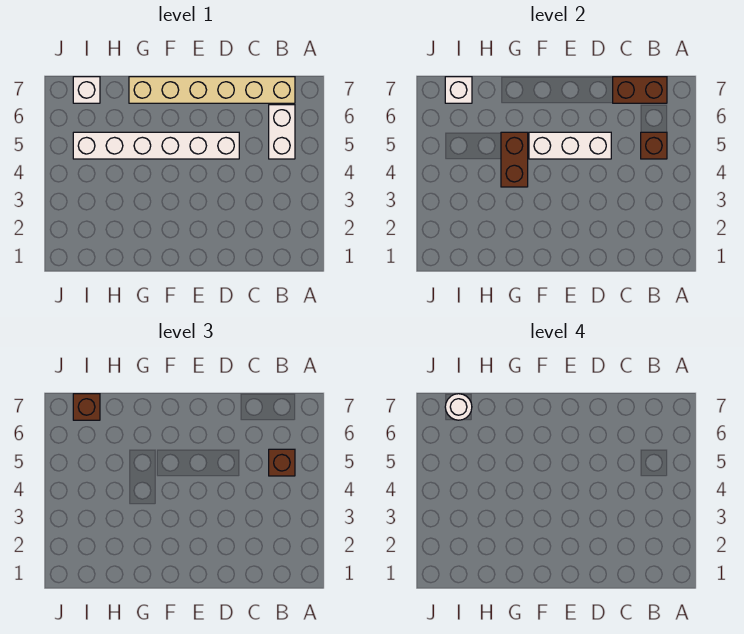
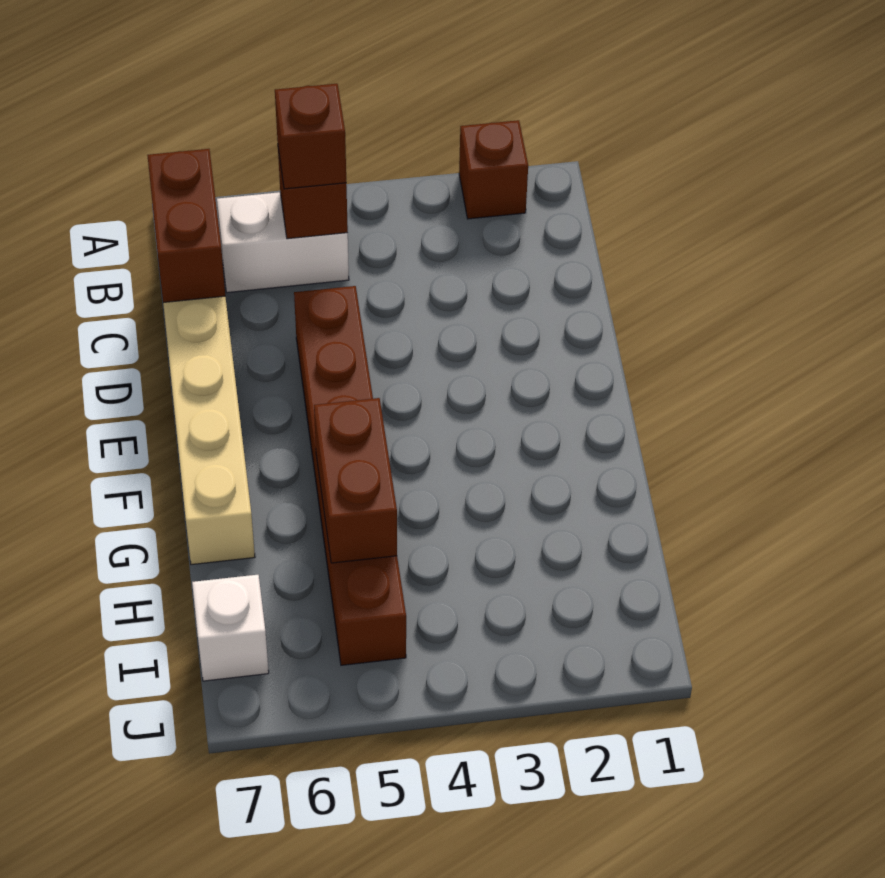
white brick D5:I5 level 1 -> brown brick D5:I5 level 1
white brick D5:F5 level 2 -> none
brown brick G4:G5 level 2 -> brown brick G5:H5 level 2
white brick I7 level 2 -> none
brown brick I7 level 3 -> brown brick A2 level 1
white round brick I7 level 4 -> none

